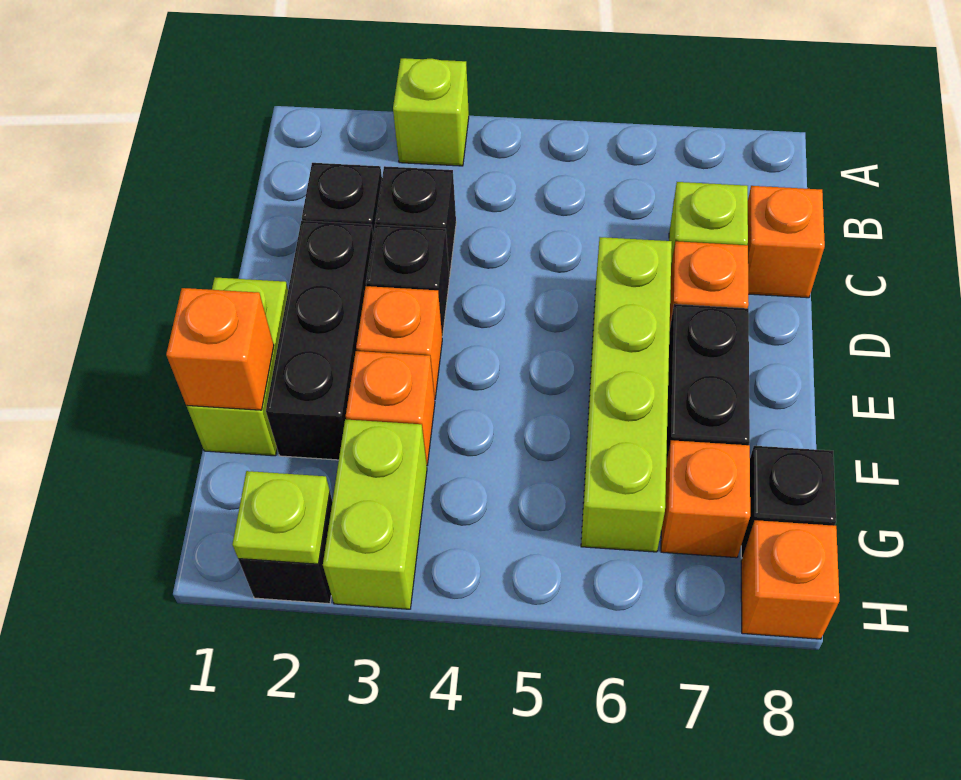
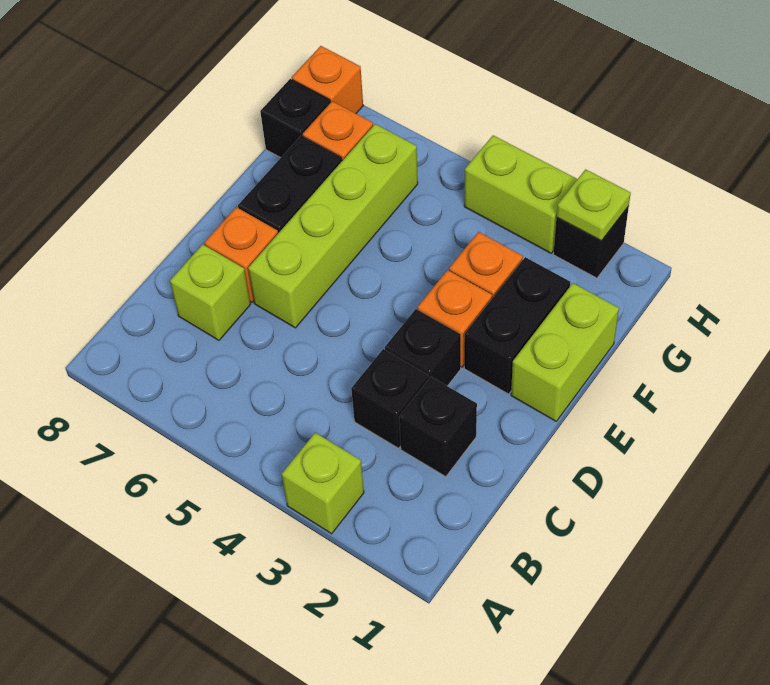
orange brick C8 level 1 -> none
black brick D2:F2 level 1 -> black brick E2:F2 level 1
orange brick F1 level 2 -> none
lime brick G3:H3 level 1 -> lime brick H3:H4 level 1

